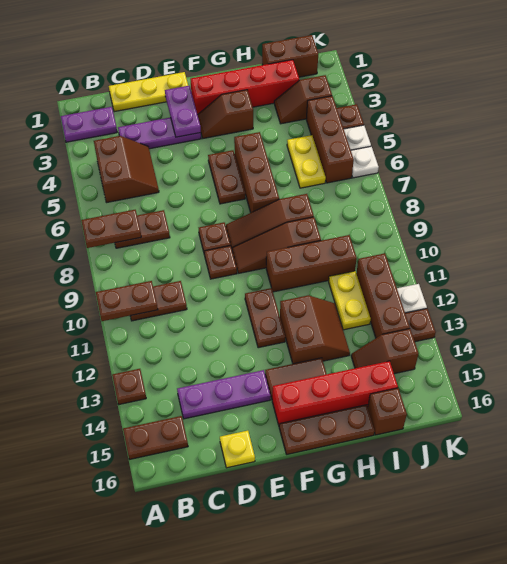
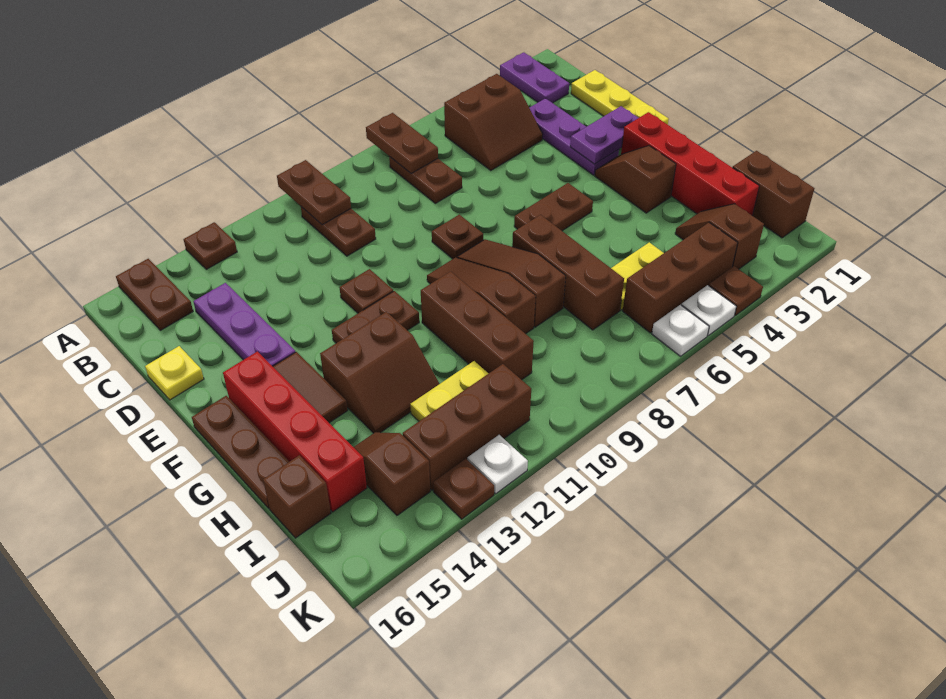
brown plate E9 level 1 -> brown plate E11 level 1
brown brick G5:G7 level 1 -> brown brick G7:I7 level 1

